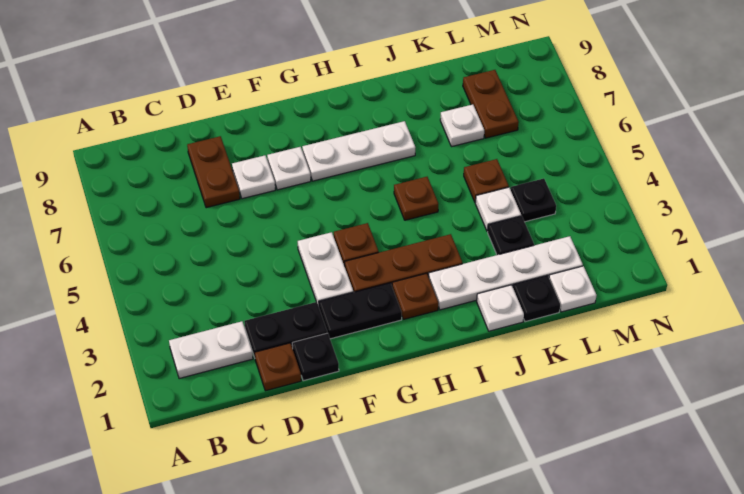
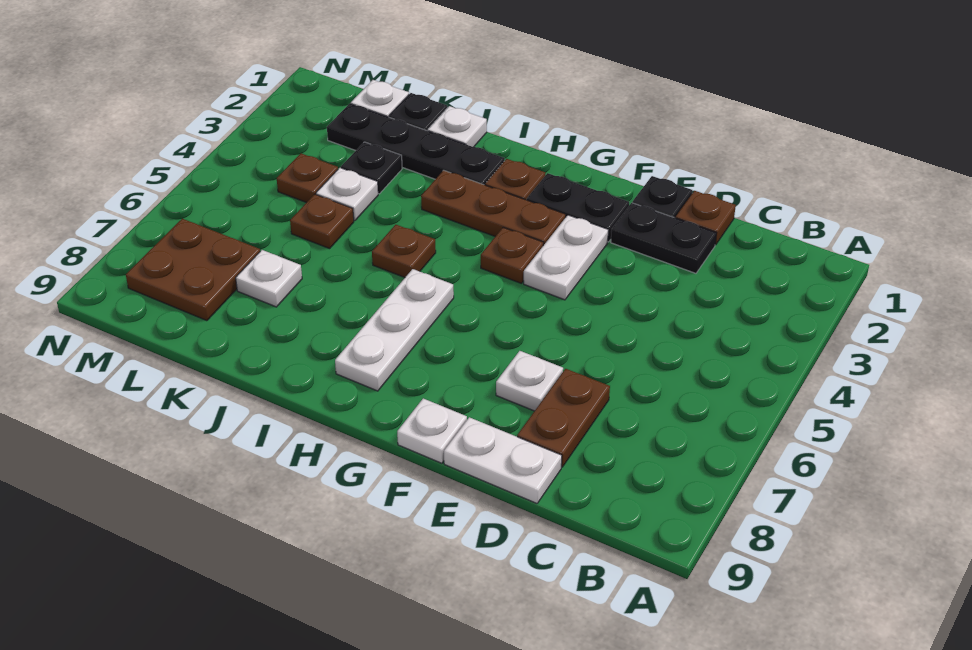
white plate B2:C2 level 1 -> white plate D9:E9 level 1
white plate F7 level 1 -> white plate F9 level 1
white plate G7:I7 level 1 -> white plate H6:H8 level 1
white plate I2:L2 level 1 -> black plate I2:L2 level 1
black plate L4 level 1 -> brown plate L4 level 1
brown plate L7:L8 level 1 -> brown plate L7:M8 level 1

